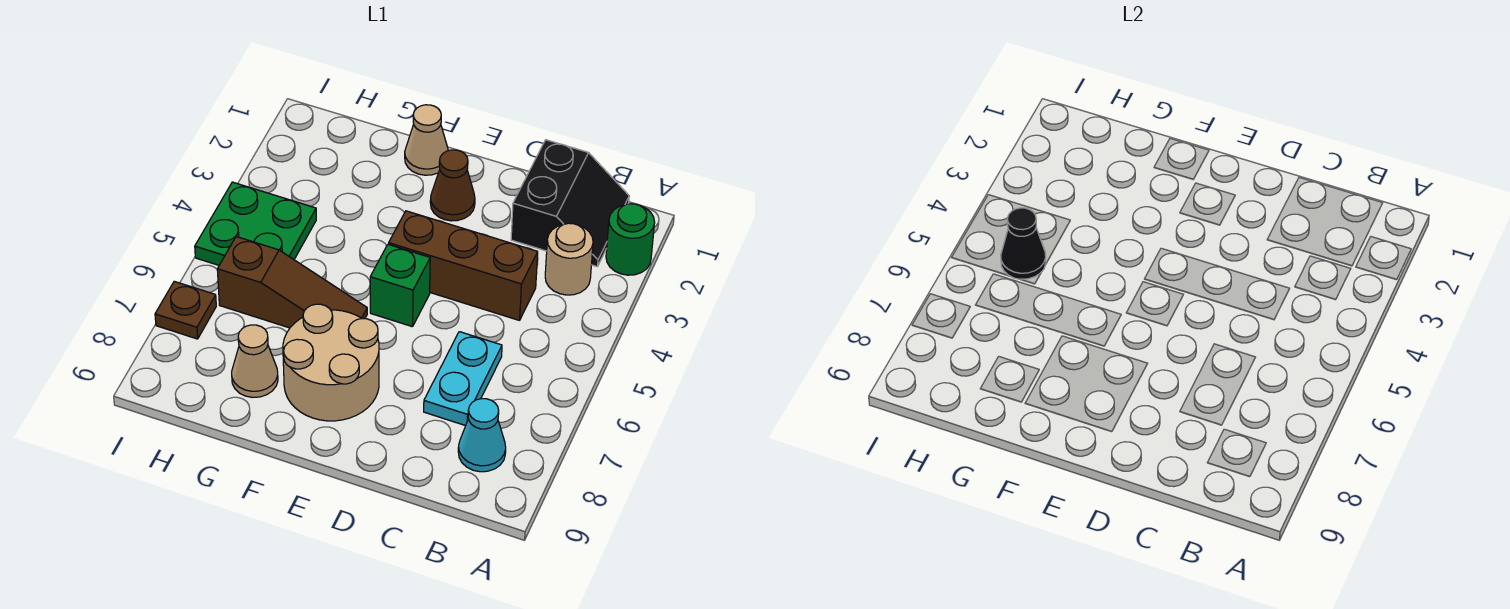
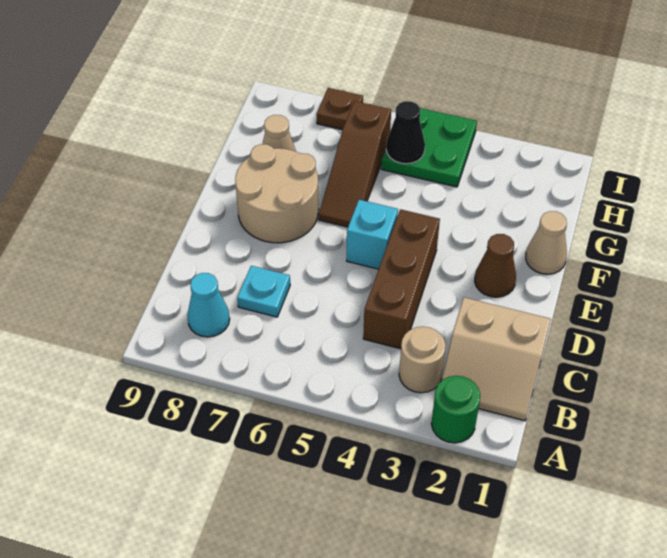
black slope B1:C2 level 1 top C -> tan slope B1:C2 level 1 top C
cyan plate C6:C7 level 1 -> cyan plate C7 level 1
green brick E5 level 1 -> cyan brick E5 level 1

